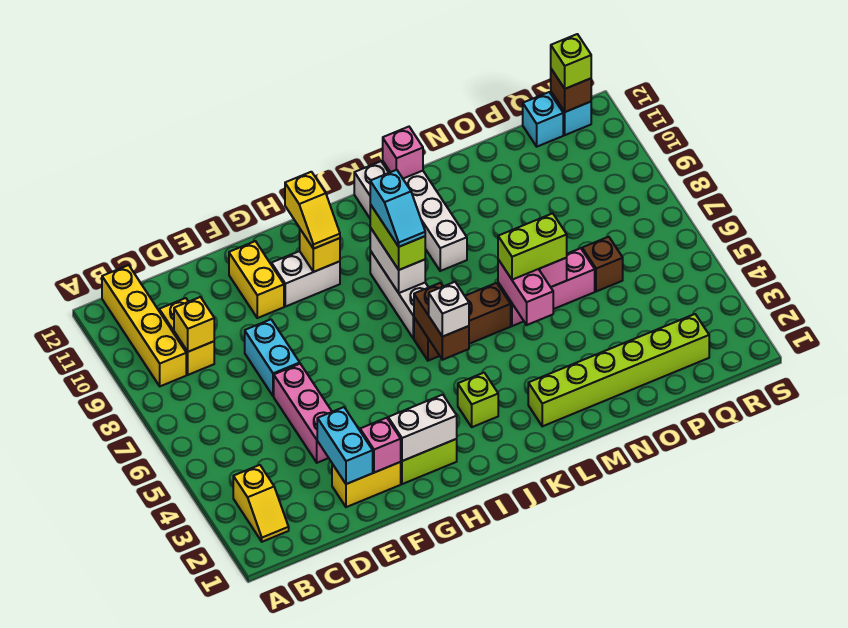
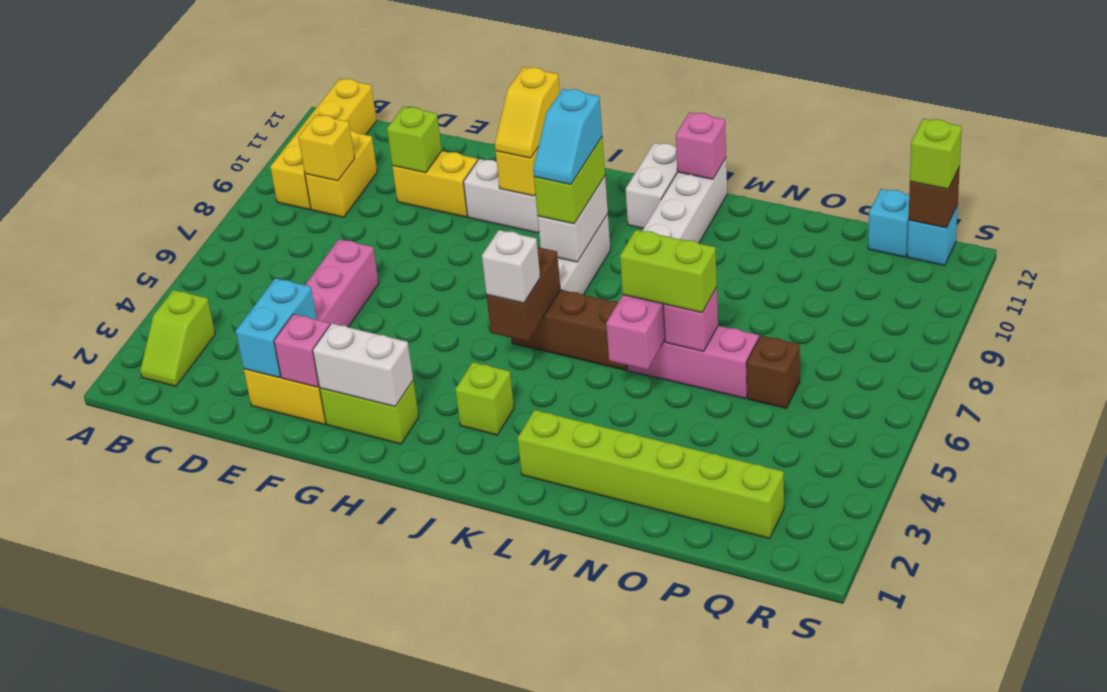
yellow slope B2:B3 level 1 top 3 -> lime slope B2:B3 level 1 top 3
cyan brick E7:E8 level 1 -> none
none -> lime brick E10 level 2
yellow brick F10:F11 level 1 -> yellow brick E10:F10 level 1

